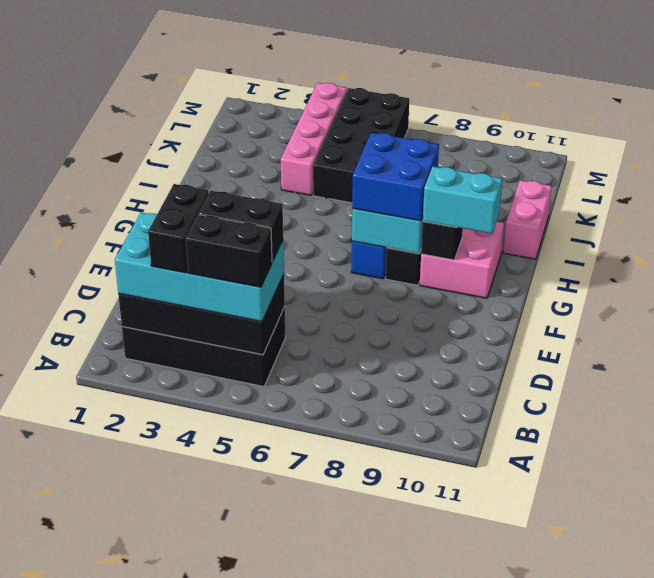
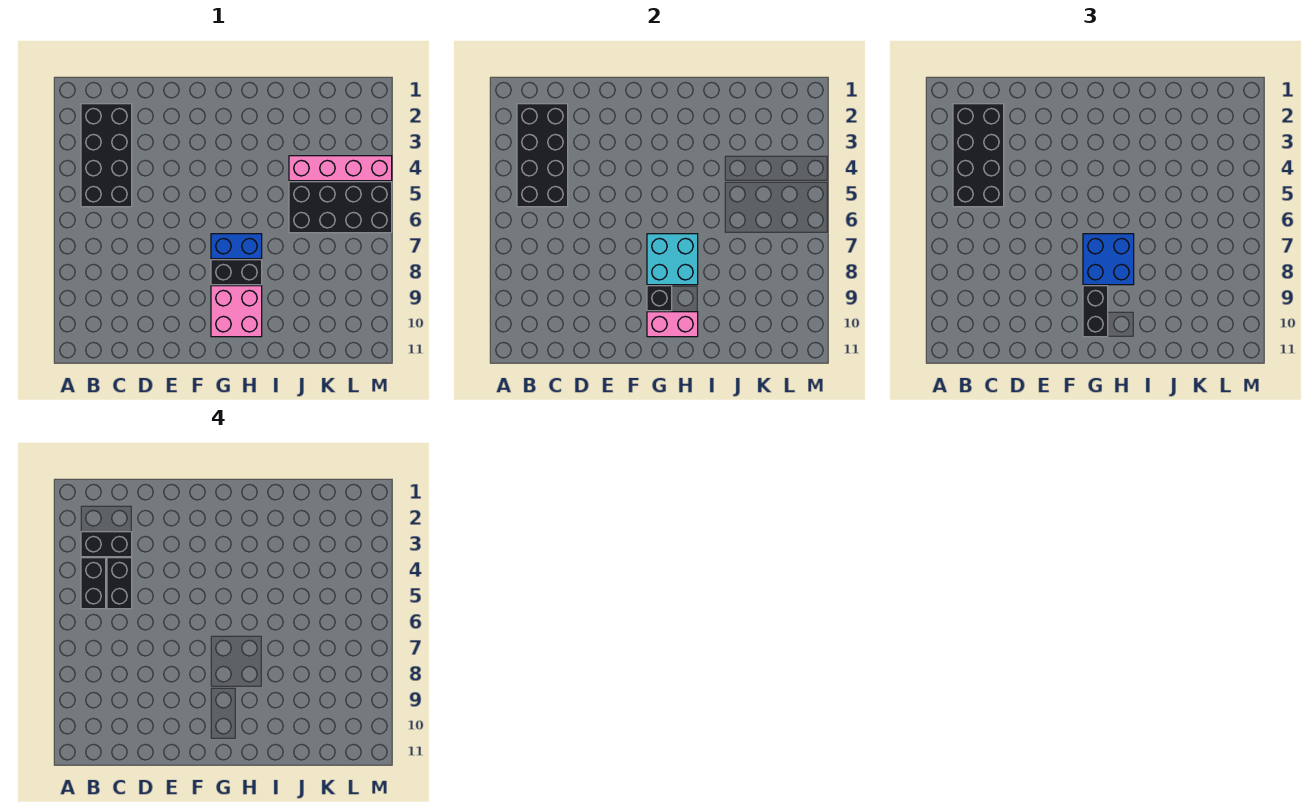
cyan brick B2:C5 level 3 -> black brick B2:C5 level 3
cyan brick G9:G10 level 3 -> black brick G9:G10 level 3
pink brick I11:J11 level 1 -> pink brick G10:H10 level 2

